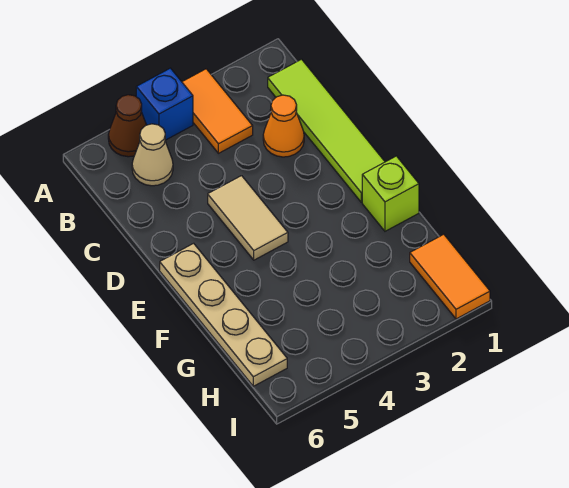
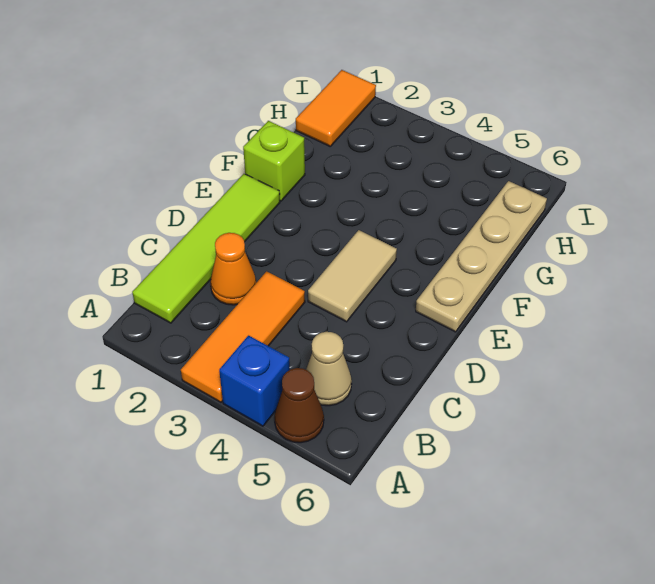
orange tile A3:B3 level 1 -> orange tile A3:C3 level 1

